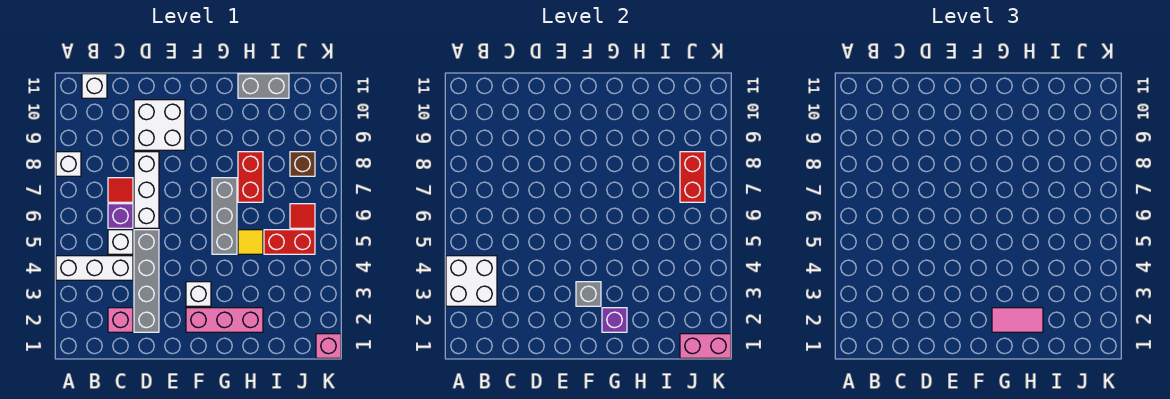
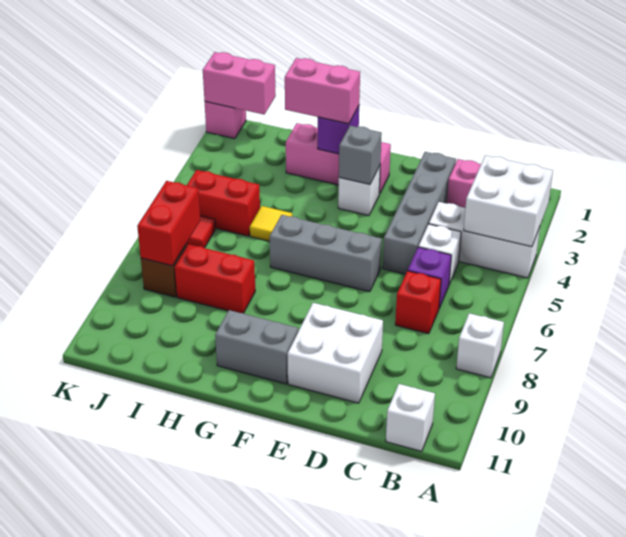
red tile C7 level 1 -> red brick C7 level 1
white brick D6:D8 level 1 -> none
pink tile G2:H2 level 3 -> pink brick G2:H2 level 3
grey brick G5:G7 level 1 -> grey brick E6:G6 level 1
red brick H7:H8 level 1 -> red brick H8:I8 level 1
grey brick H11:I11 level 1 -> grey brick F10:G10 level 1

